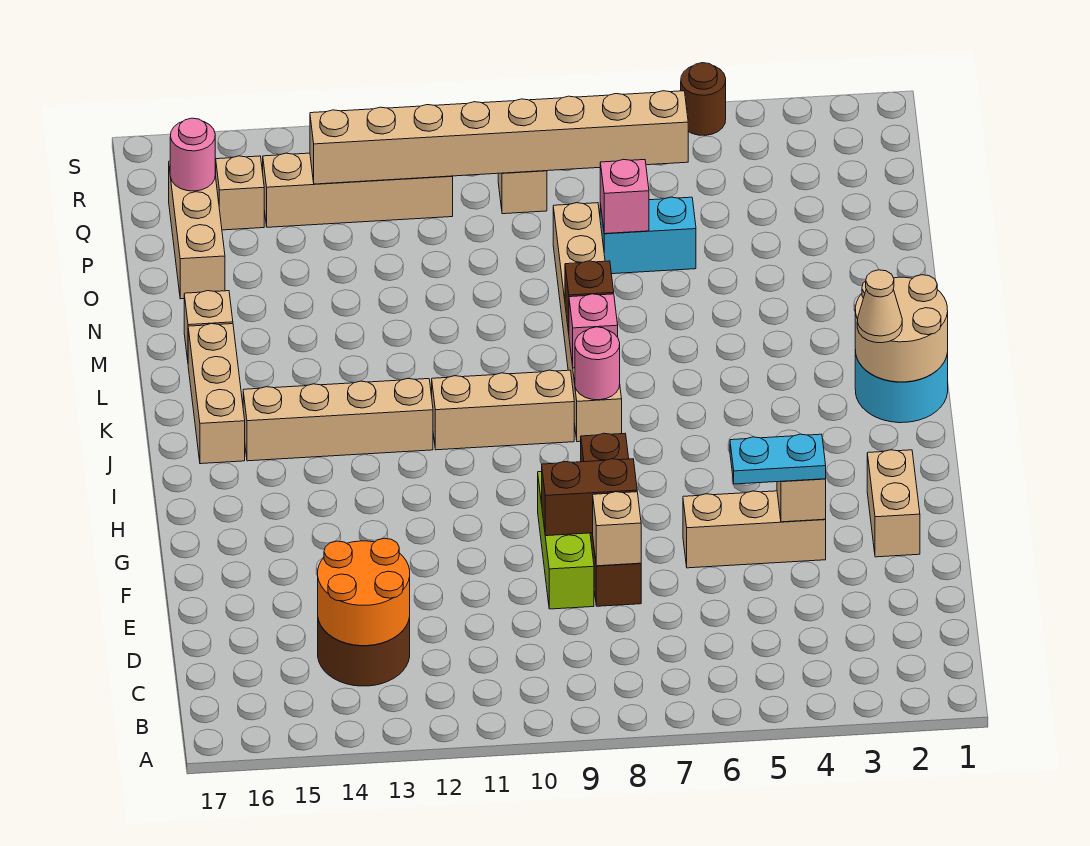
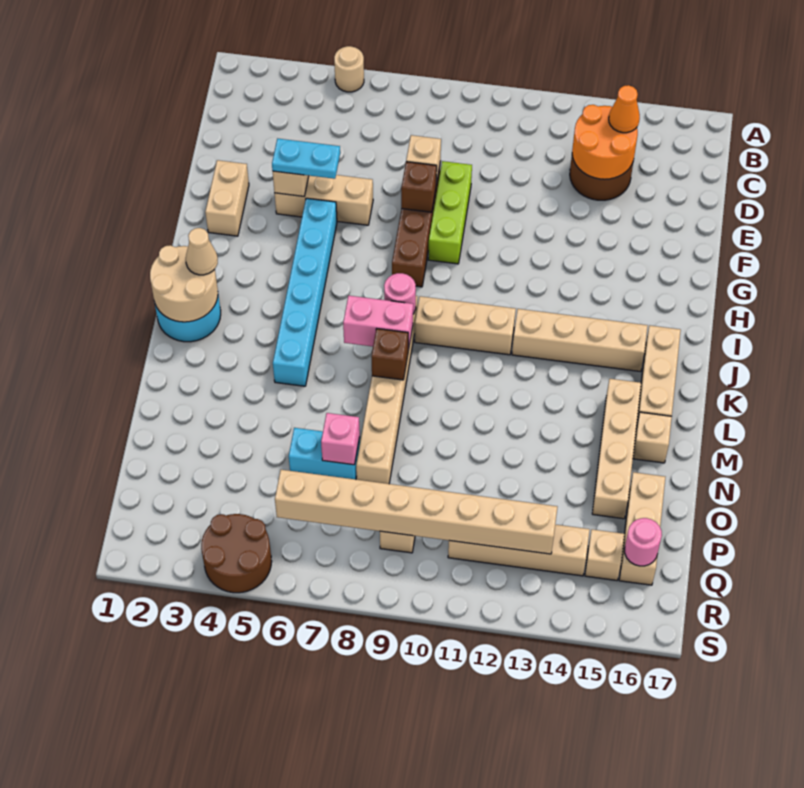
none -> tan round brick A5 level 1
none -> orange cone C14 level 3
brown brick F8:F9 level 2 -> brown brick F8 level 2
none -> cyan brick G5:L5 level 1
pink brick K8 level 2 -> pink brick K7:K8 level 2
none -> tan brick L15:O15 level 1
brown round brick S5 level 1 -> brown round brick R4:S5 level 1

